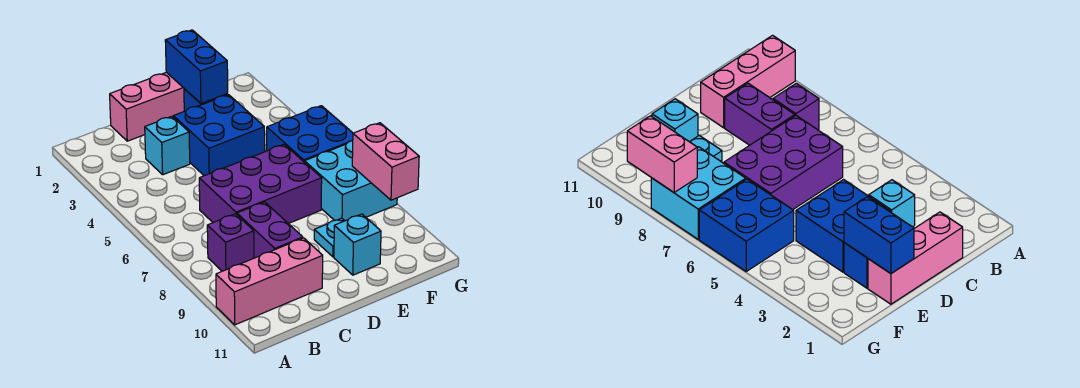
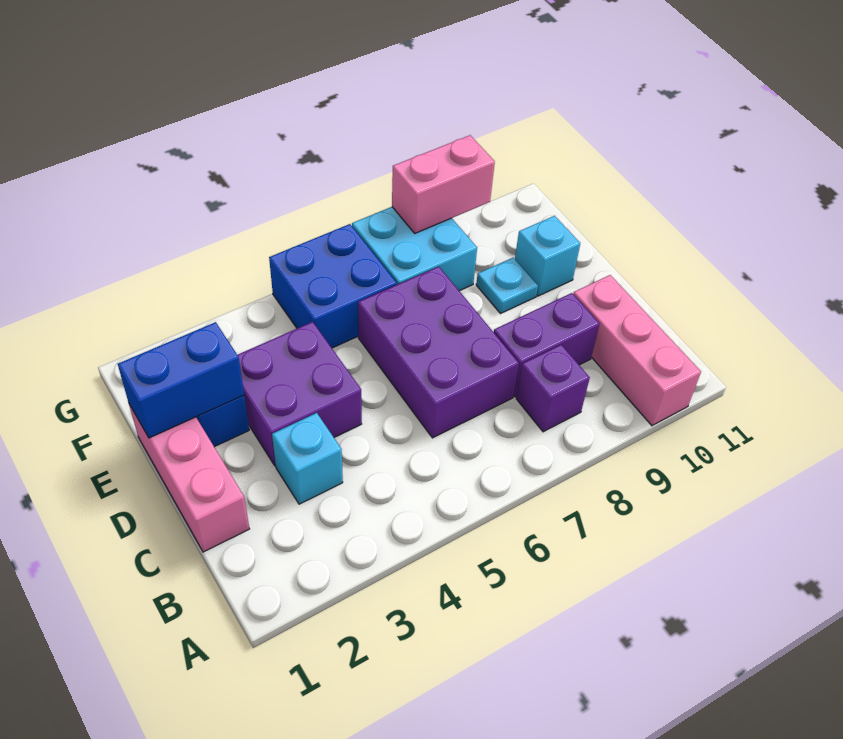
blue brick D3:E4 level 1 -> purple brick D3:E4 level 1

